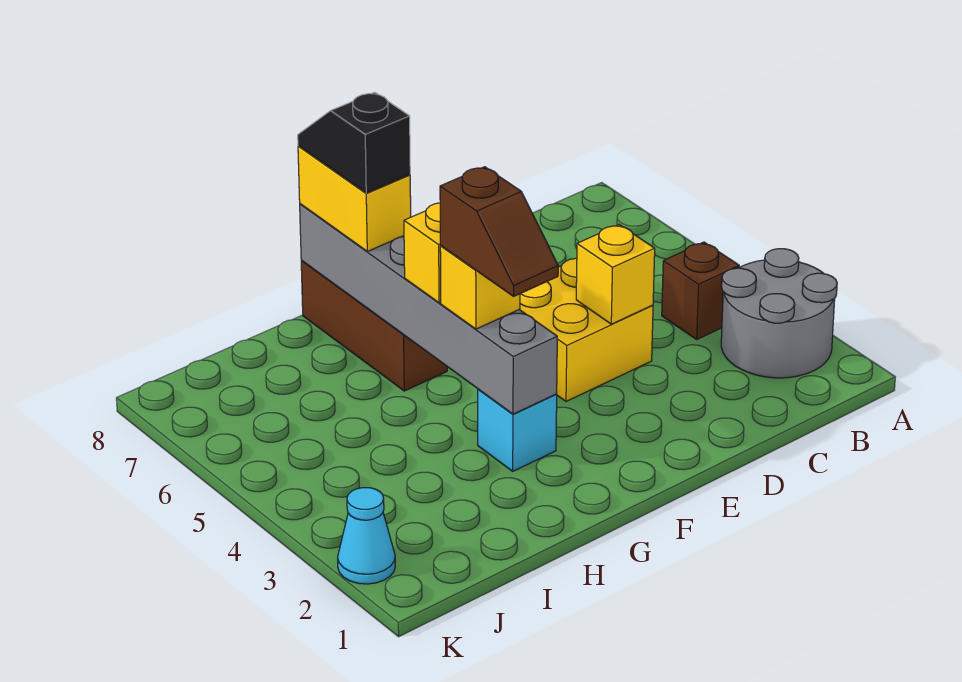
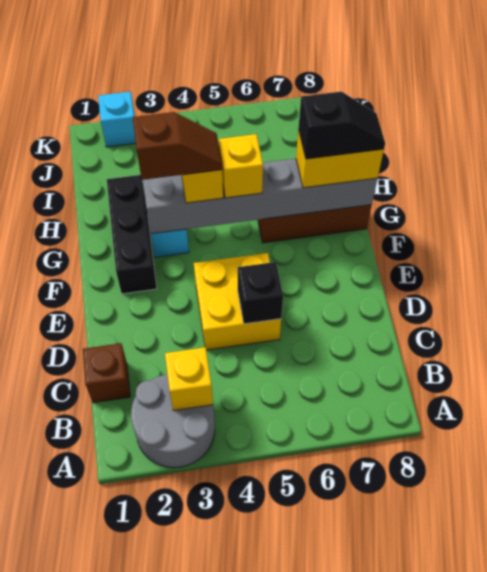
brown brick B4 level 1 -> brown brick C1 level 1
yellow brick D4 level 2 -> yellow brick B3 level 2
none -> black brick D5 level 2
none -> black brick F2:H2 level 1
brown slope G3:G4 level 4 top 4 -> brown slope G3:G4 level 4 top 3
cyan cone K2 level 1 -> cyan brick K2 level 1

